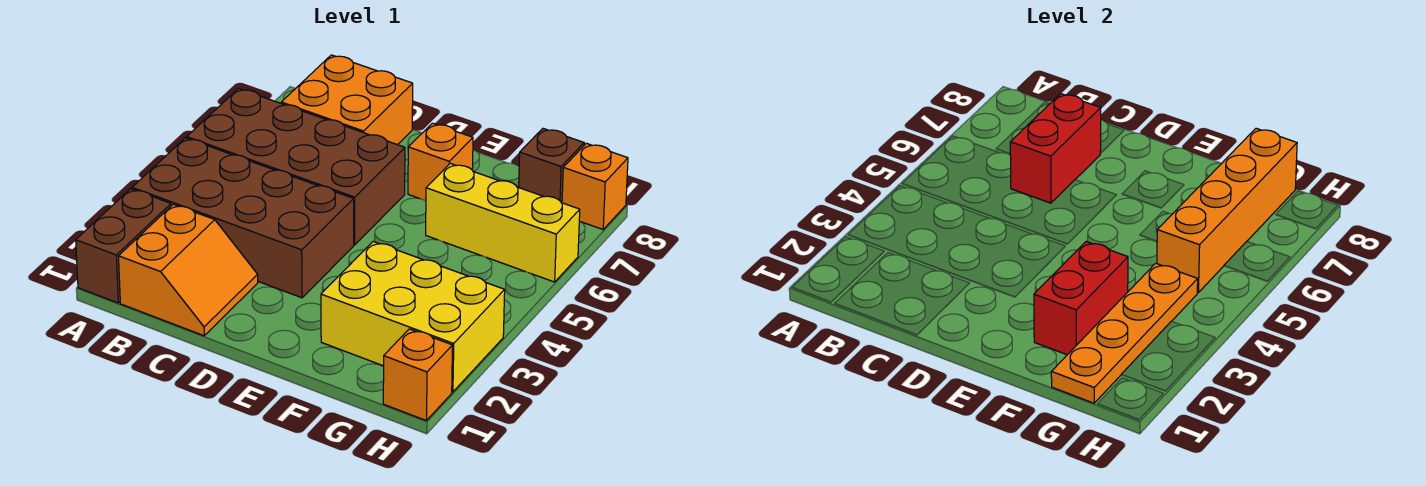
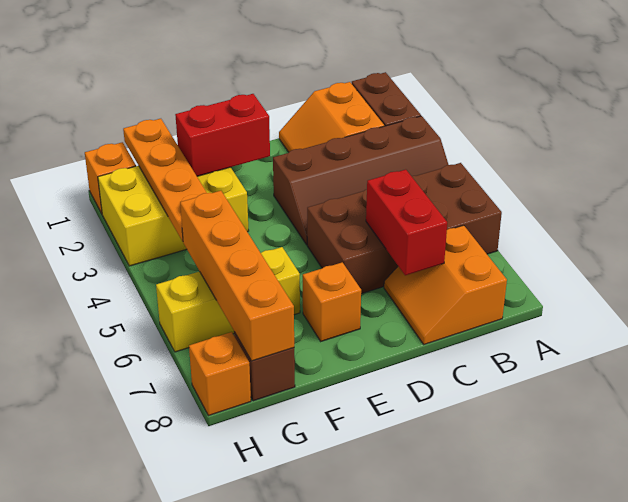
brown brick A3:D4 level 1 -> brown slope A3:D4 level 1 top 3
orange brick B7:C8 level 1 -> orange slope B7:C8 level 1 top B
red brick F2:F3 level 2 -> red brick E2:F2 level 2

